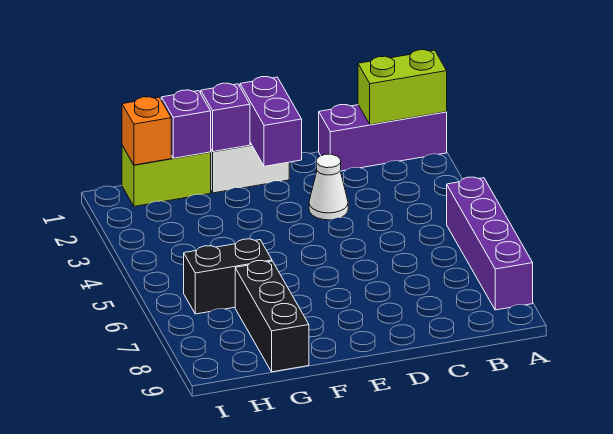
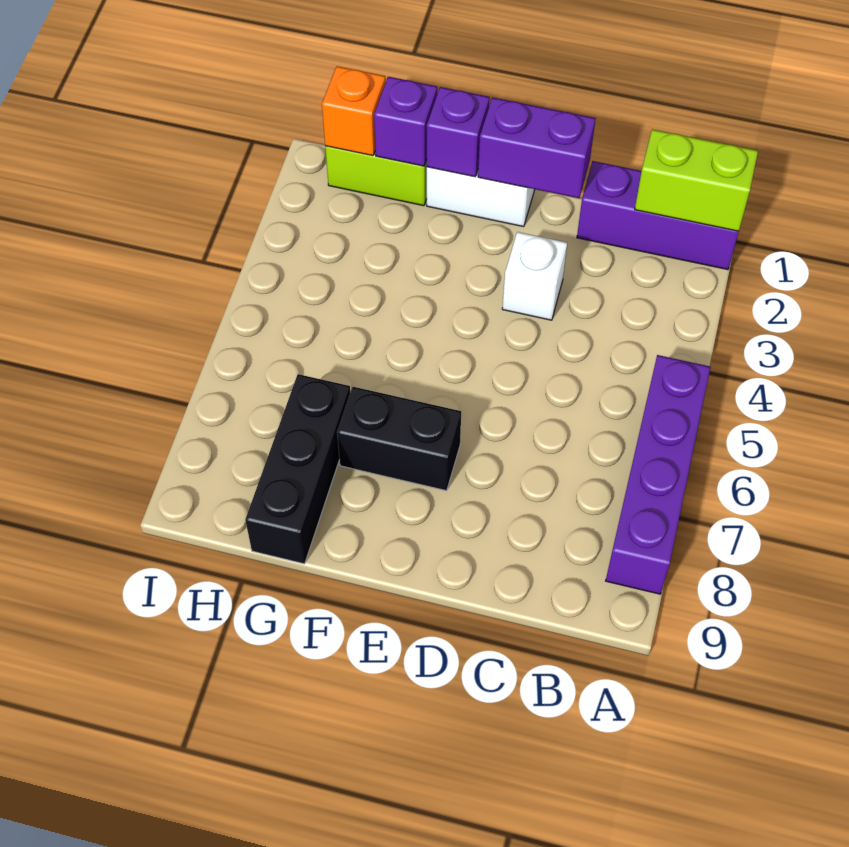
white cone D3 level 1 -> white brick D3 level 1
purple brick E1:E2 level 2 -> purple brick D1:E1 level 2
black brick G6:H6 level 1 -> black brick E7:F7 level 1

